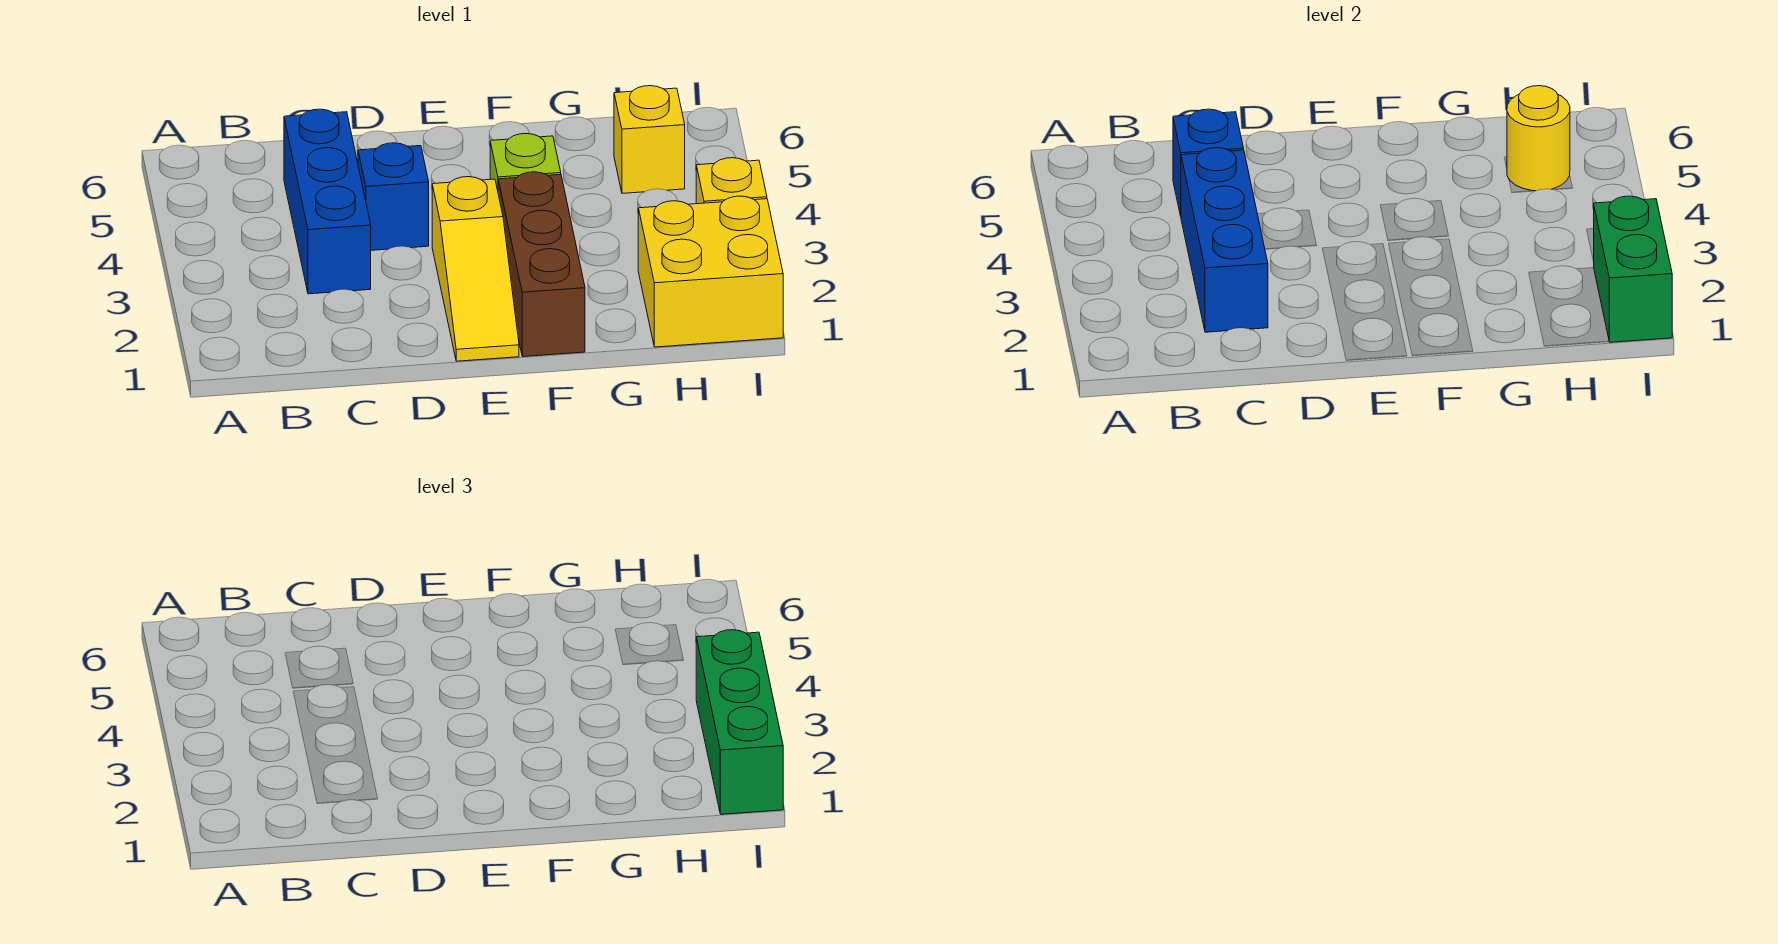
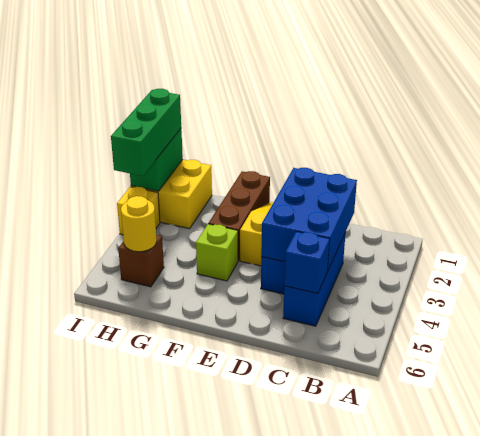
blue brick C2:C4 level 2 -> blue brick C2:D4 level 2
yellow brick H5 level 1 -> brown brick H5 level 1

